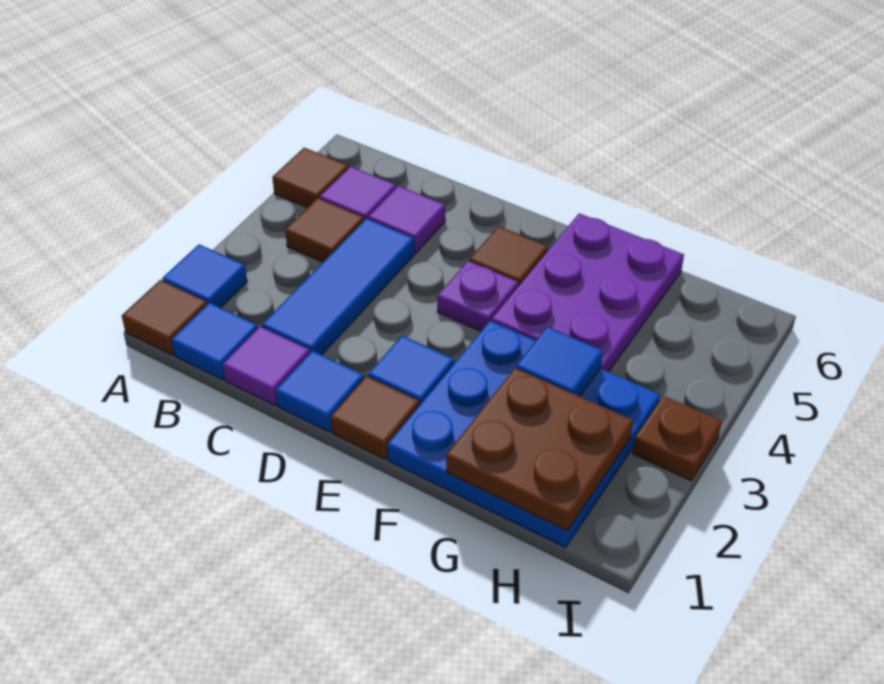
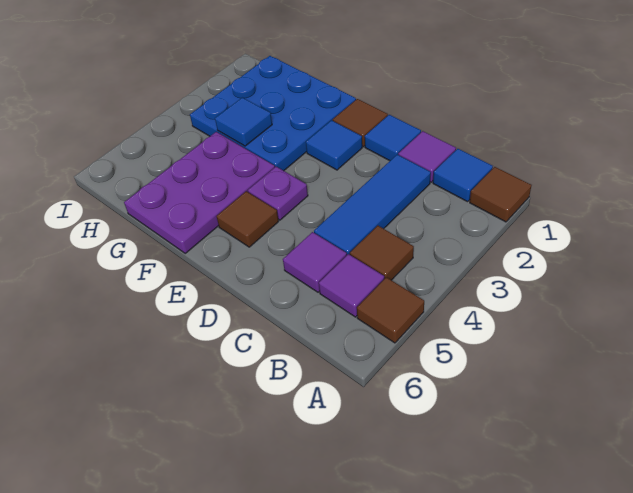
blue tile A2 level 1 -> none
brown plate G1:H2 level 2 -> none
brown plate I3 level 1 -> none

